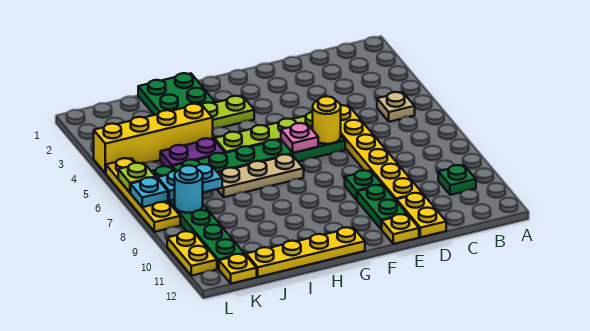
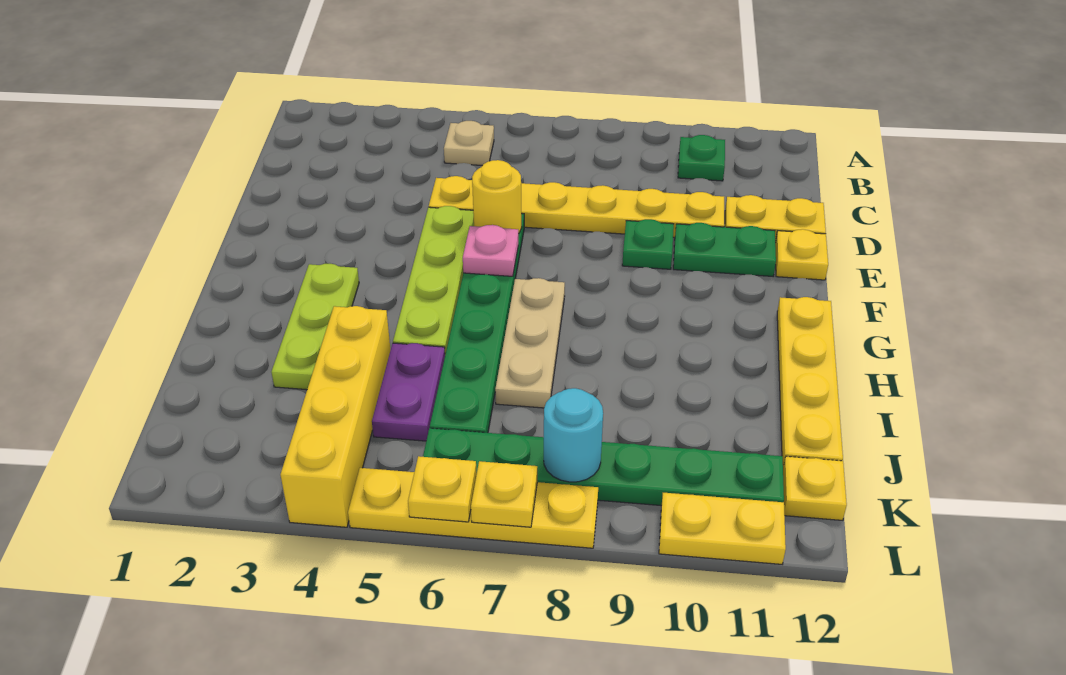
green plate H1:I2 level 1 -> none
cyan plate J7:K7 level 2 -> none
lime plate L6 level 2 -> yellow plate L6 level 2
cyan plate L7 level 2 -> yellow plate L7 level 2

